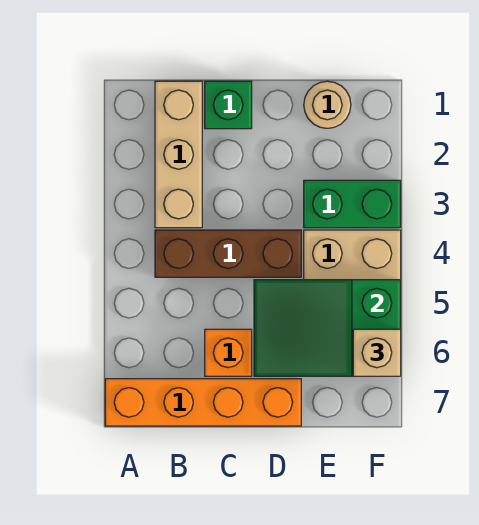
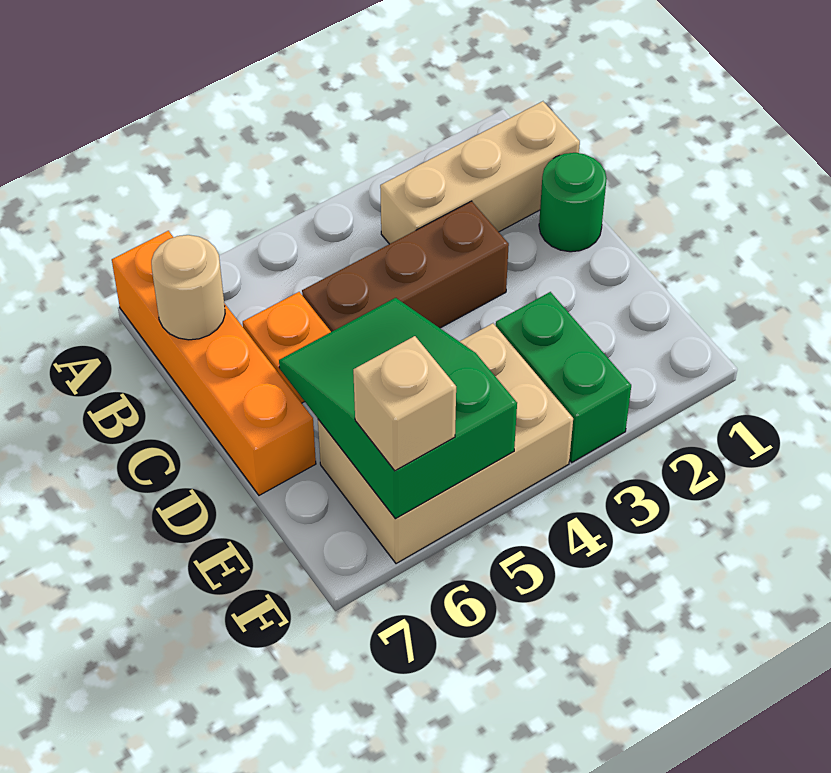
brown brick B4:D4 level 1 -> brown brick C3:C5 level 1
green brick C1 level 1 -> green round brick C1 level 1
tan round brick E1 level 1 -> tan round brick B7 level 2

